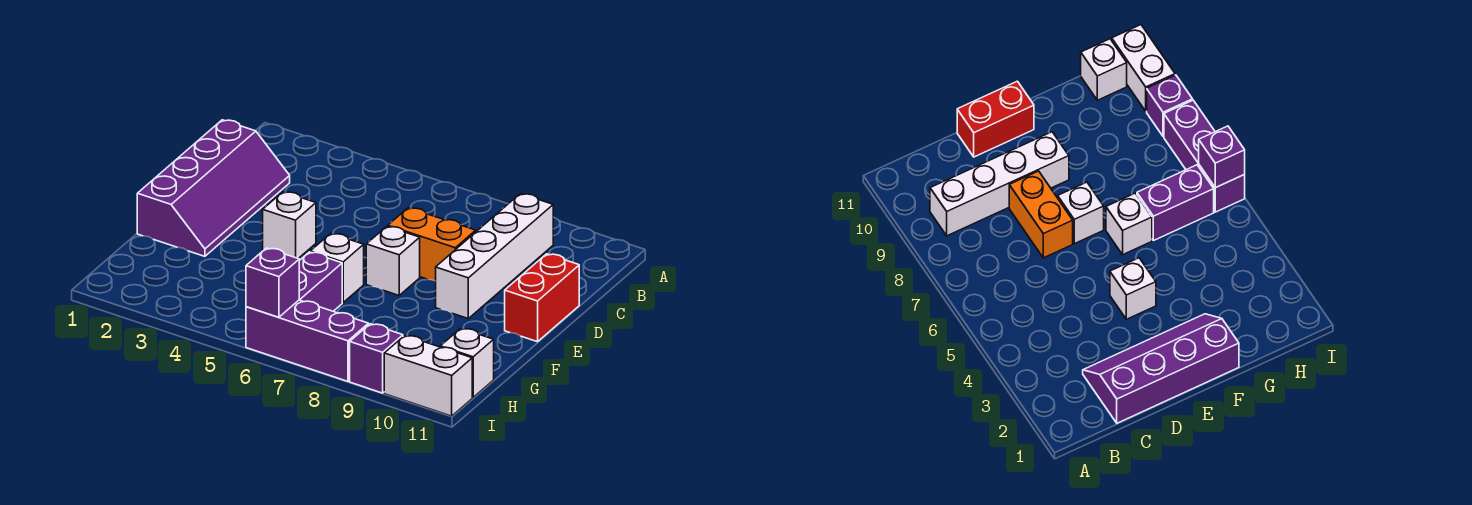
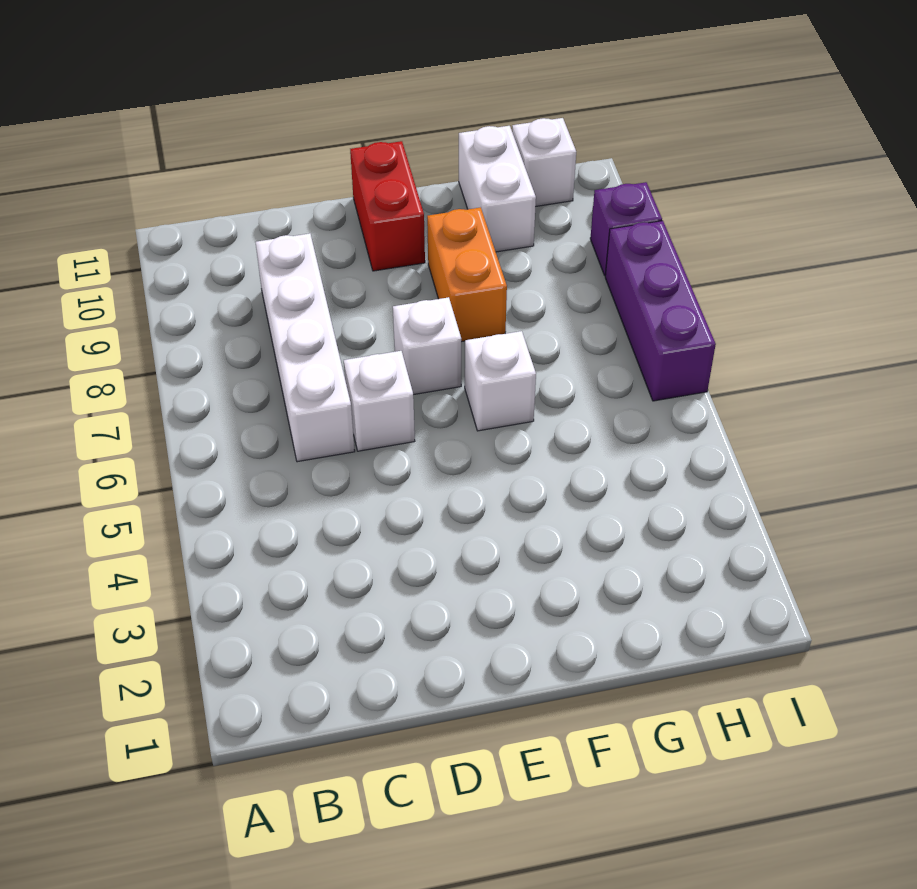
white brick B9:E9 level 1 -> white brick C6:C9 level 1
purple slope C1:F2 level 1 top 1 -> none
orange brick D7:D8 level 1 -> orange brick F8:F9 level 1
red brick D11:E11 level 1 -> red brick E10:E11 level 1
white brick E4 level 1 -> white brick D6 level 1
purple brick G6:H6 level 1 -> none
purple brick I6 level 2 -> none
white brick I10:I11 level 1 -> white brick G10:G11 level 1

